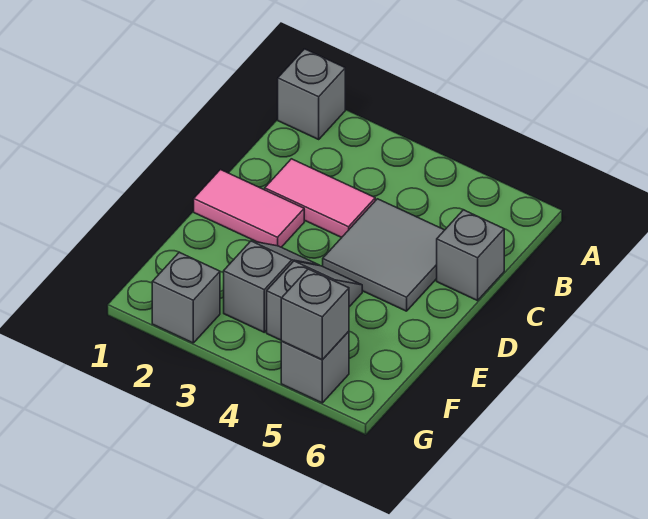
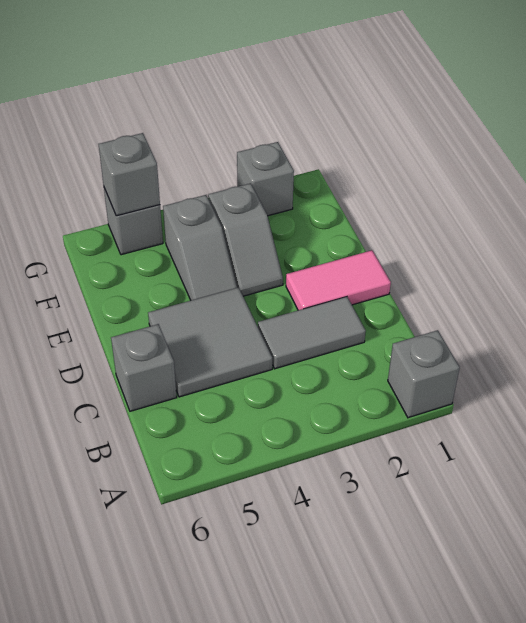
pink tile C2:C3 level 1 -> grey tile C2:C3 level 1

